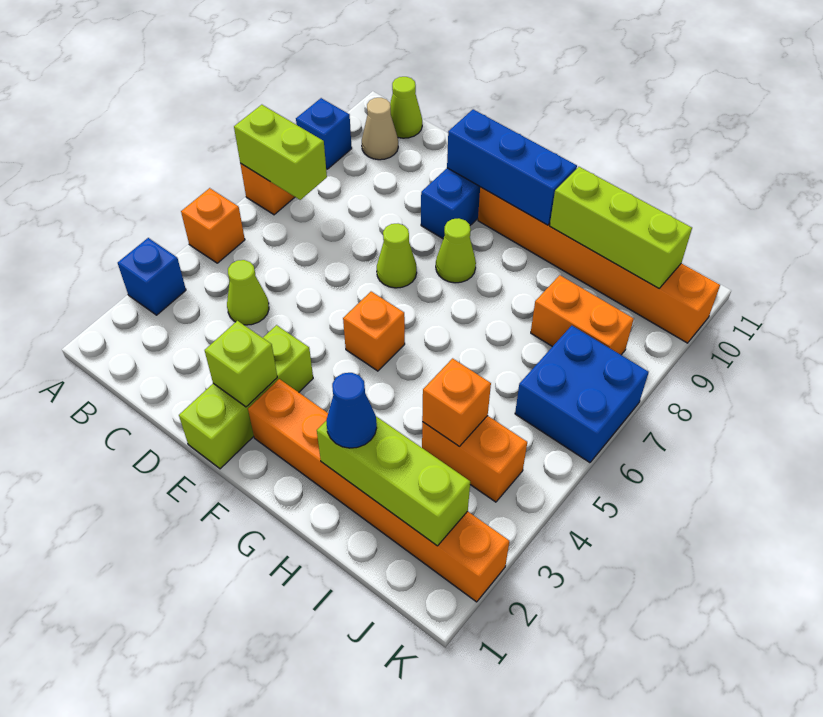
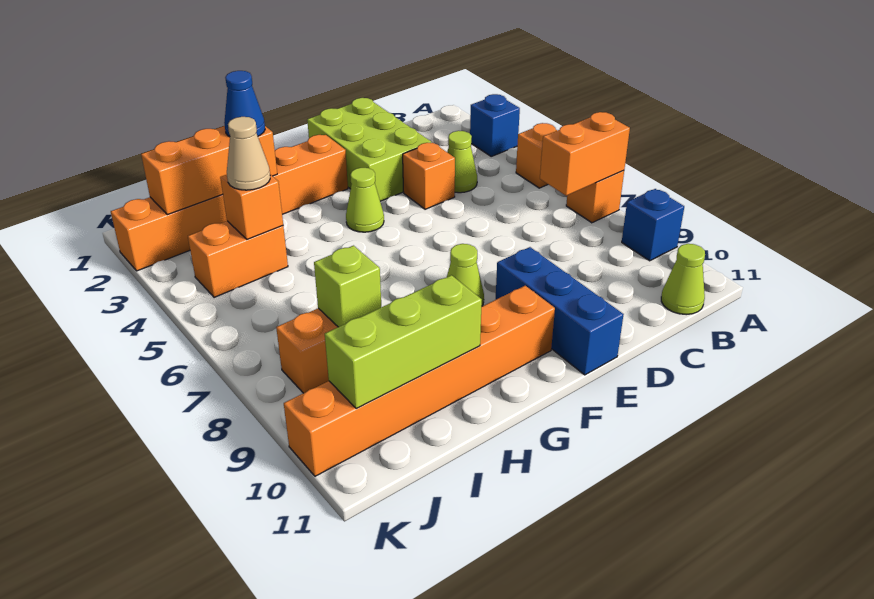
lime brick A7:B7 level 2 -> orange brick A7:B7 level 2
tan cone B10 level 1 -> tan cone I4 level 3
lime brick E1:E3 level 1 -> lime brick D1:E3 level 1
lime brick E2 level 2 -> lime brick I8 level 2
lime cone E7 level 1 -> lime cone F4 level 1
blue brick E10:G10 level 2 -> none
orange brick F5 level 1 -> orange brick D4 level 1
lime brick H2:J2 level 2 -> orange brick H2:J2 level 2
blue brick J6:K7 level 1 -> none

